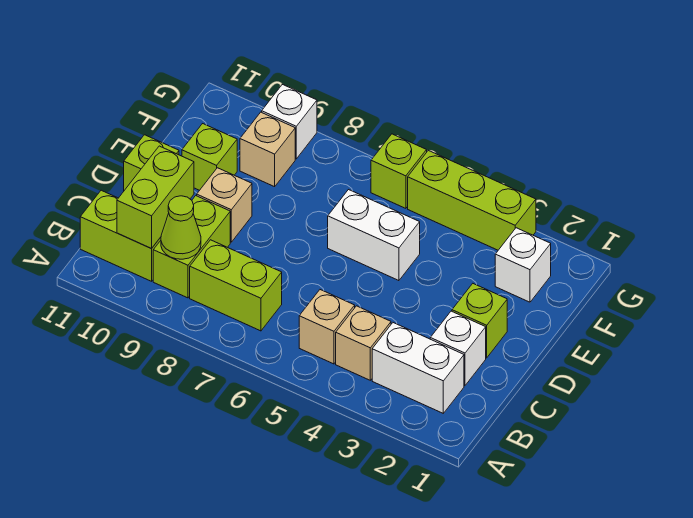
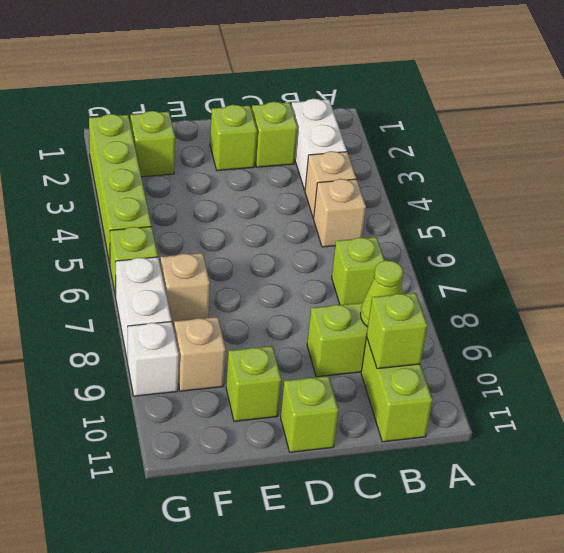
lime brick B7:B8 level 1 -> lime brick B7 level 1
lime brick B10:C10 level 2 -> lime brick B10 level 2
white brick C2 level 1 -> lime brick C2 level 1
tan brick D9 level 1 -> tan brick F7 level 1
white brick E5:E6 level 1 -> white brick G7:G8 level 1
white brick F2 level 1 -> lime brick F2 level 1
lime brick G3:G5 level 1 -> lime brick G2:G5 level 1

